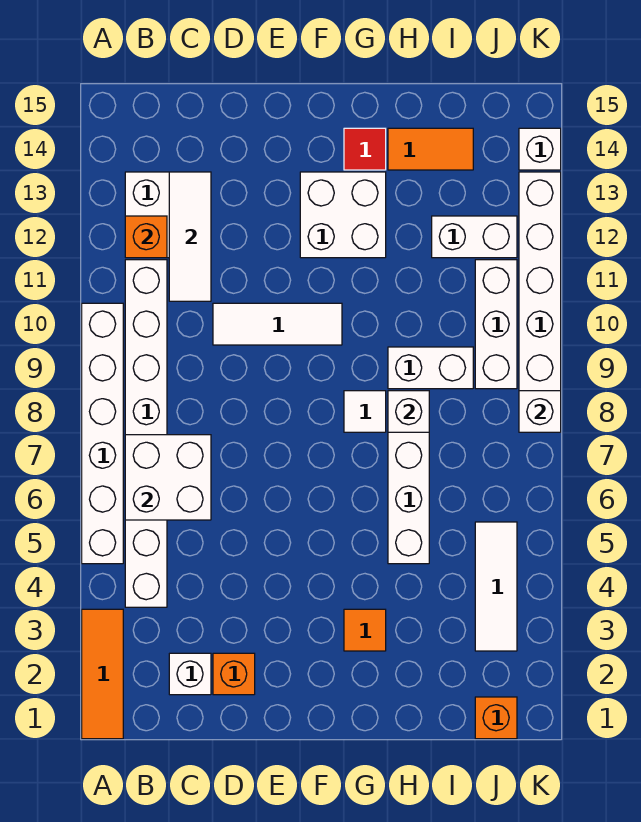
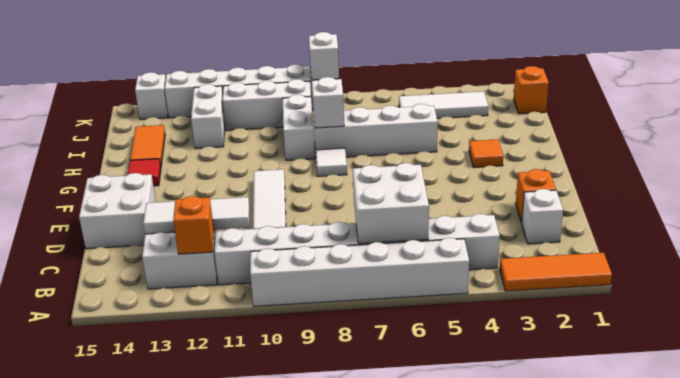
white brick F12:G13 level 1 -> white brick D14:E15 level 1

